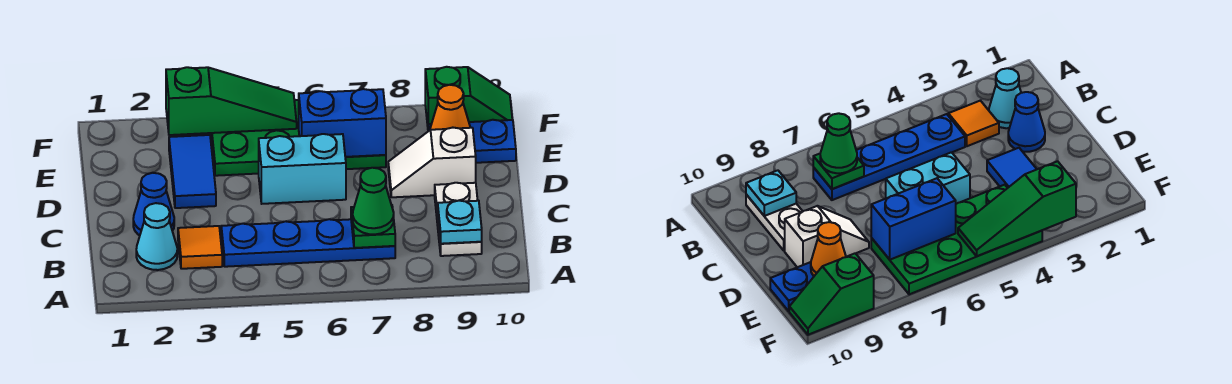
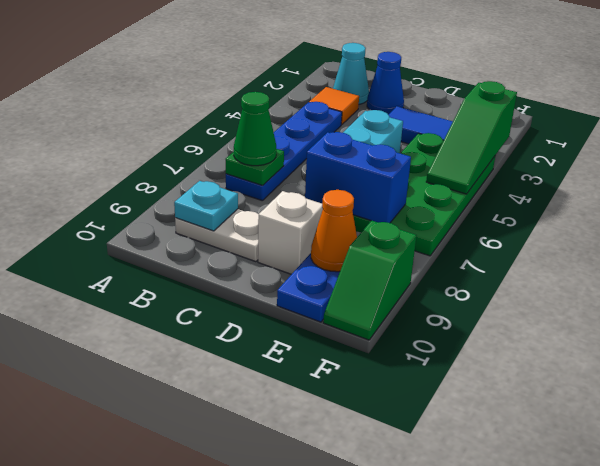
blue brick E6:E7 level 2 -> blue brick D7:E7 level 2

